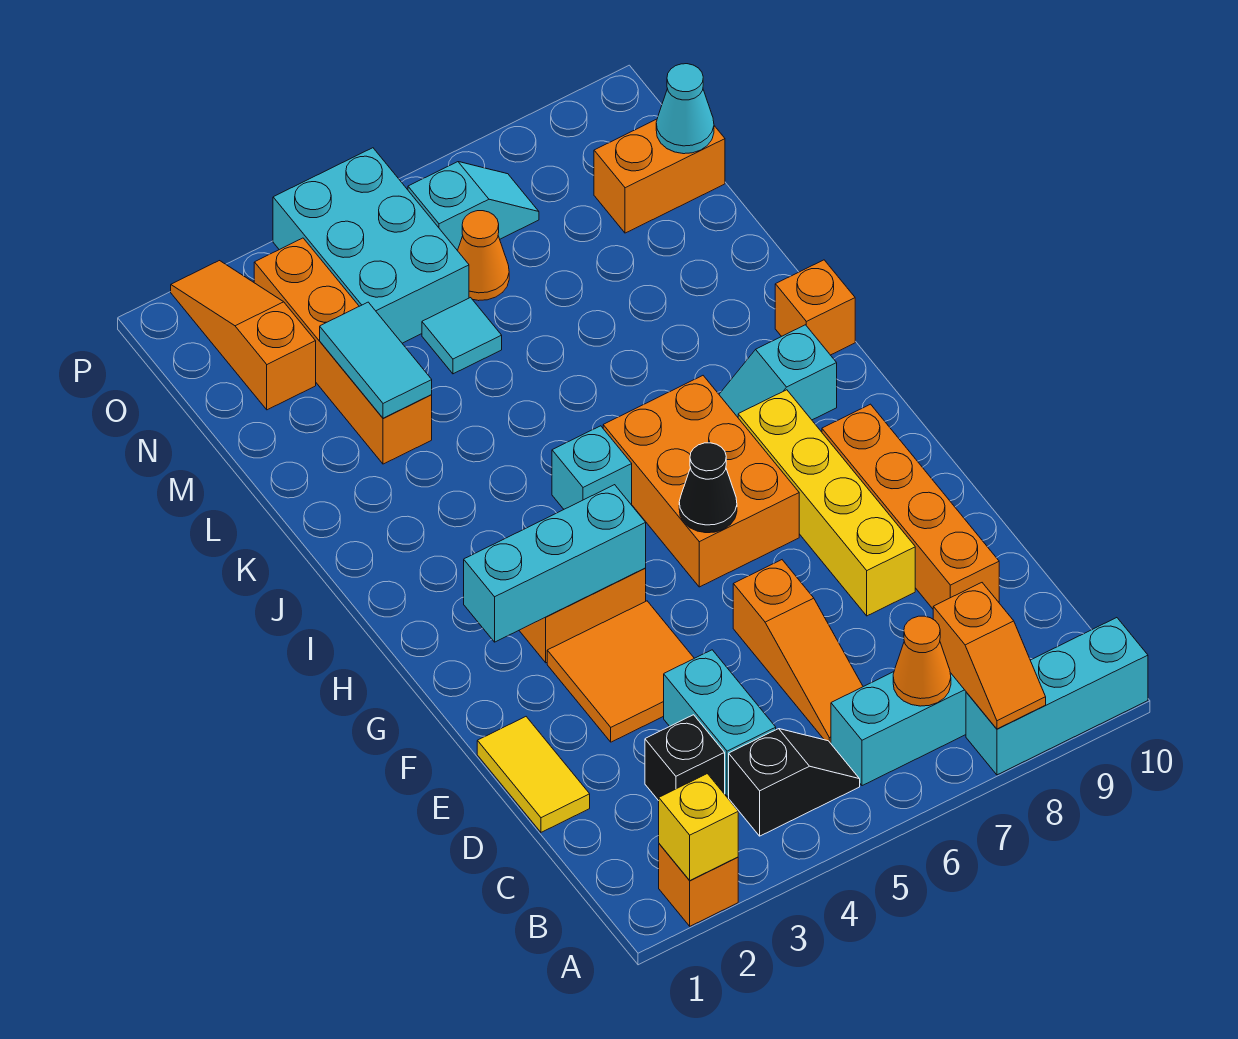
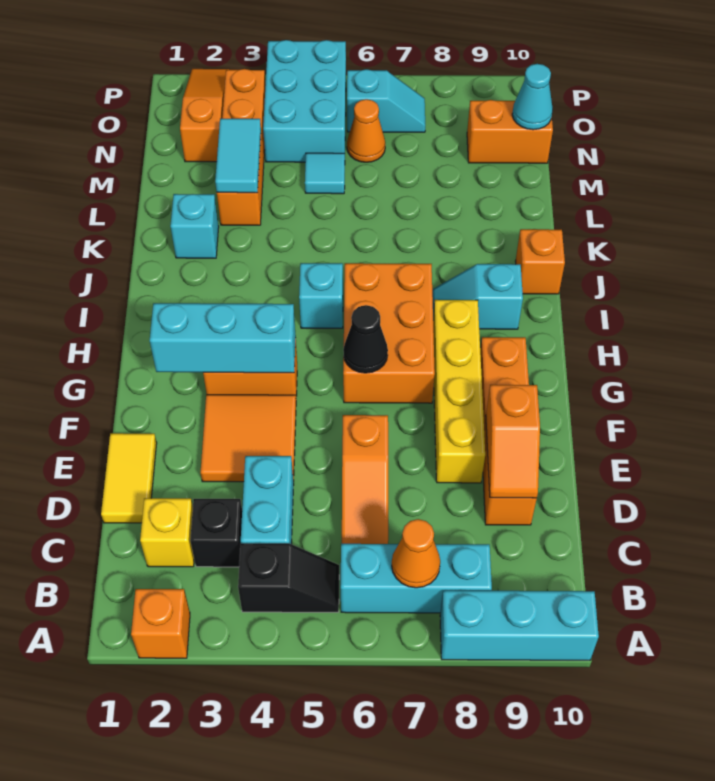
yellow brick A2 level 2 -> yellow brick C2 level 1
orange slope A8:B8 level 2 top B -> orange slope D9:E9 level 2 top E
none -> cyan brick K2 level 1

